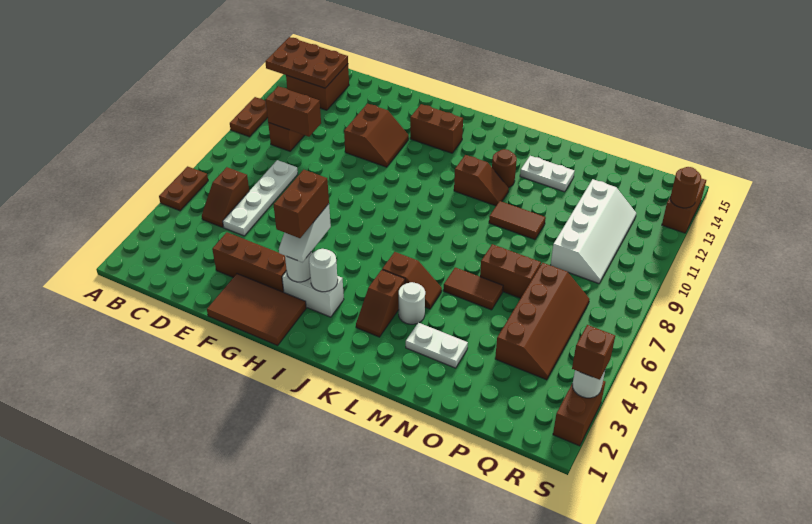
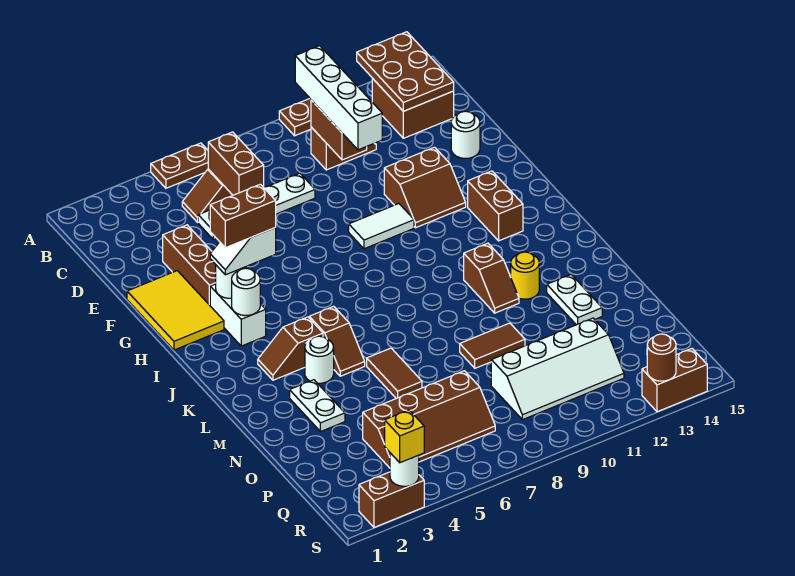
none -> white brick B10:E10 level 3
none -> white round brick E14 level 1
brown tile F1:H2 level 1 -> yellow tile F1:H2 level 1
none -> white tile G9:G10 level 1
brown round brick L12 level 1 -> yellow round brick L12 level 1
brown tile M10:N10 level 1 -> brown tile N9:N10 level 1
brown brick N7:O7 level 1 -> brown brick C6:D6 level 2
brown brick S3 level 3 -> yellow brick S3 level 3

